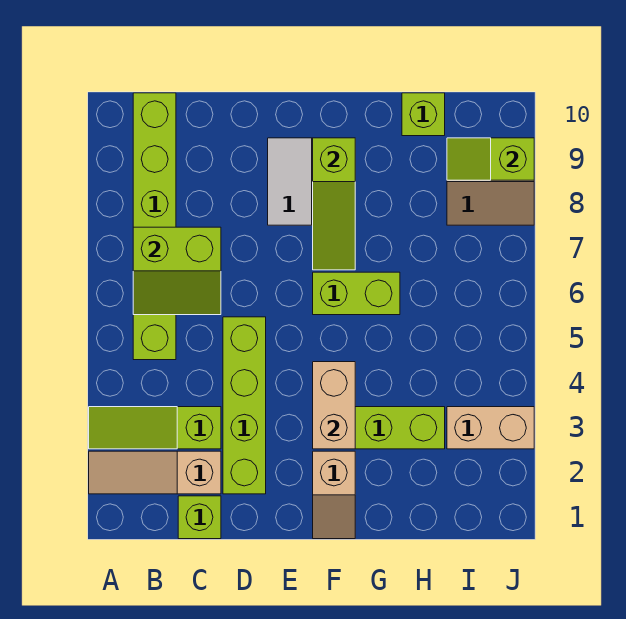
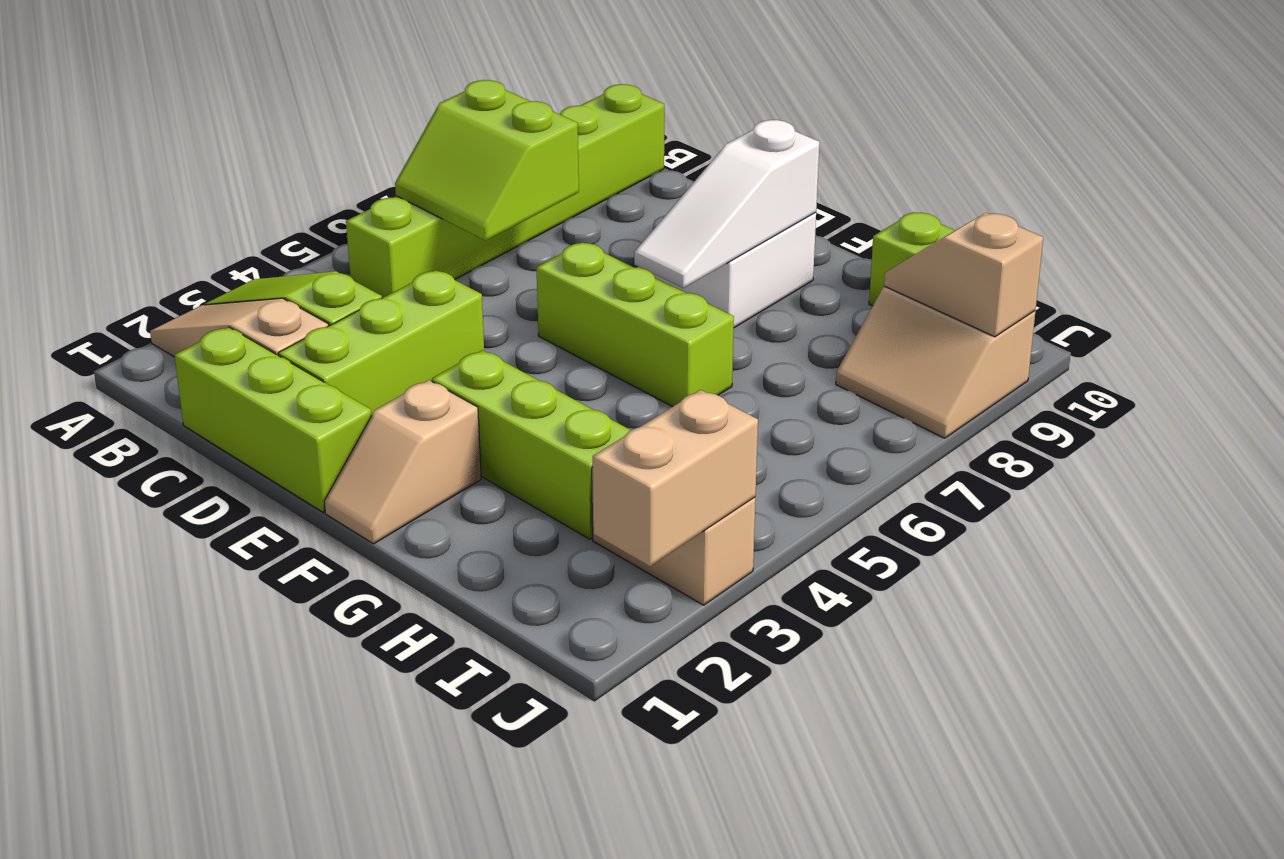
lime brick C1 level 1 -> lime brick C1:E1 level 1
lime brick D2:D5 level 1 -> lime brick D2:D4 level 1
tan brick F3:F4 level 2 -> tan brick J2:J3 level 2
lime brick F6:G6 level 1 -> lime brick E6:G6 level 1
lime slope F7:F9 level 2 top 9 -> white slope F7:F9 level 2 top 9
lime slope I9:J9 level 2 top J -> tan slope I9:J9 level 2 top J

